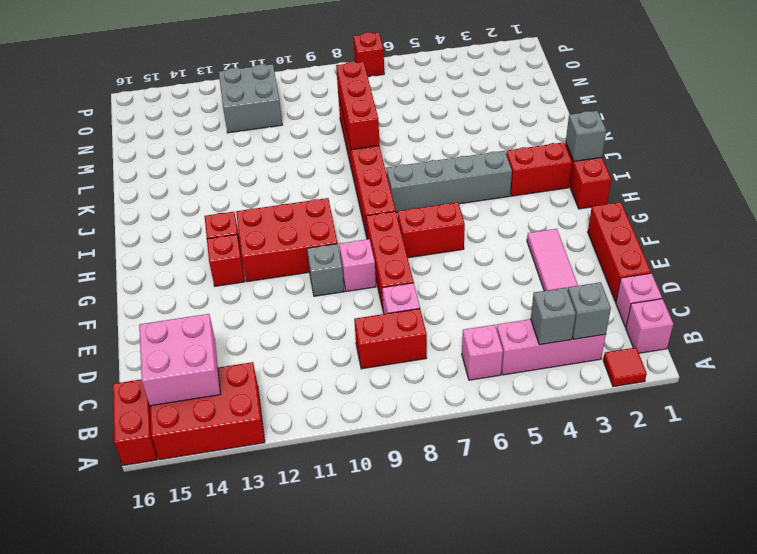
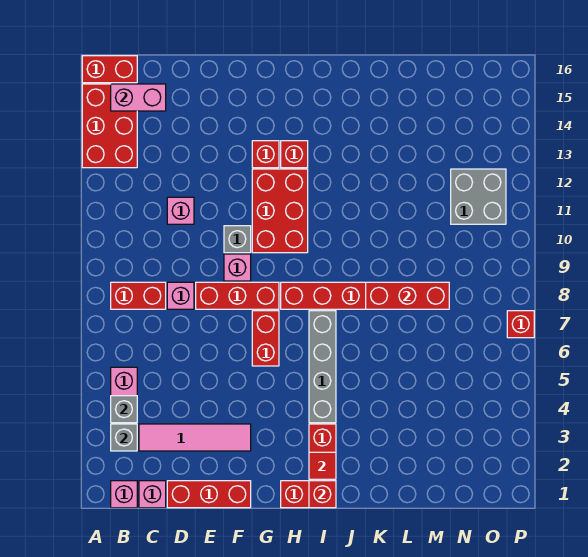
red tile A2 level 1 -> red tile I2 level 2
pink brick B6 level 1 -> pink brick D11 level 1
pink brick B14:C15 level 2 -> pink brick B15:C15 level 2
red brick C8:C9 level 1 -> red brick B8:C8 level 1
grey brick I1 level 2 -> red brick I1 level 2

